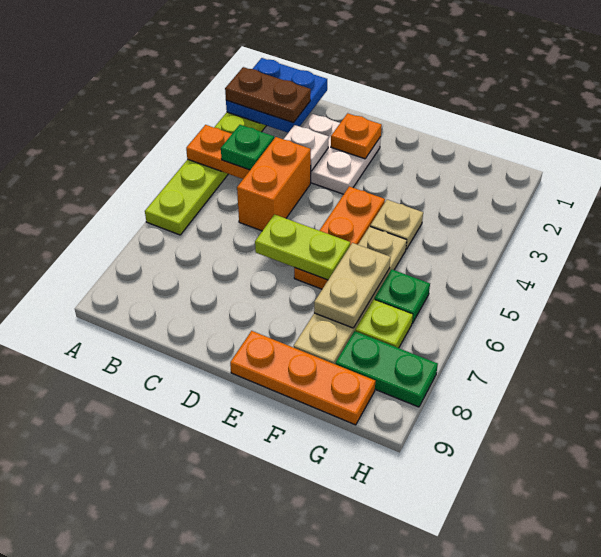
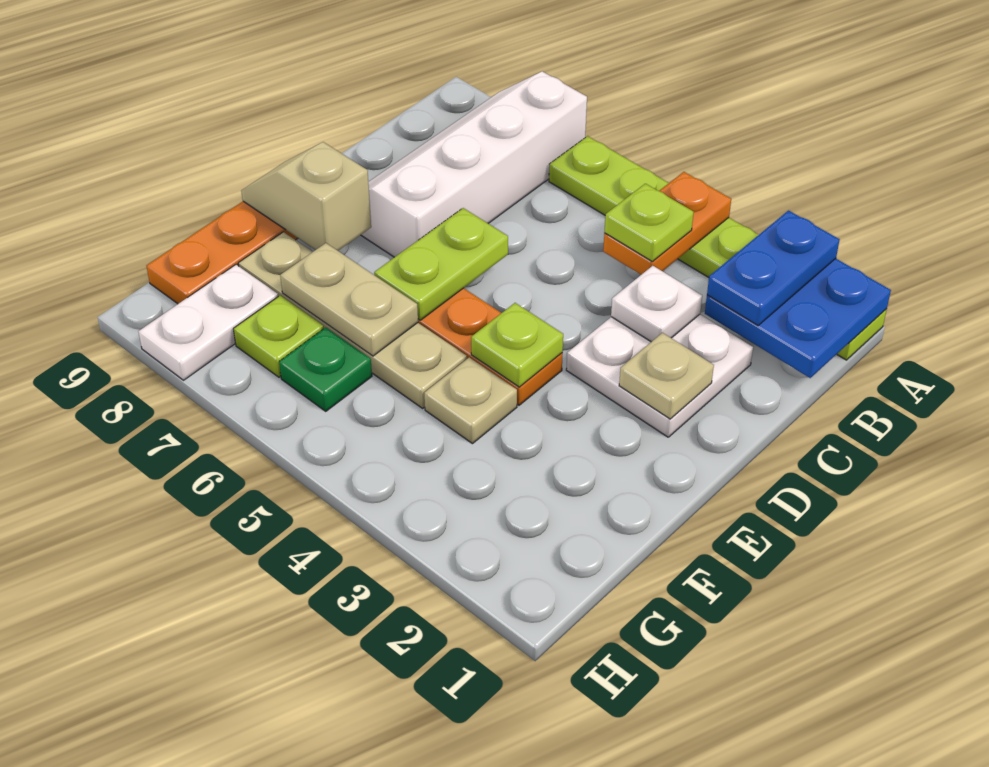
brown plate A2:B2 level 3 -> blue plate A2:B2 level 3
none -> white slope A7:D8 level 1 top 7
green plate B4 level 3 -> lime plate B4 level 3
orange brick C4:C5 level 1 -> none
orange plate D2 level 2 -> tan plate D2 level 2
none -> lime plate E4 level 2
none -> tan slope E8:E9 level 2 top 8
green plate G8:H8 level 1 -> white plate G8:H8 level 1

